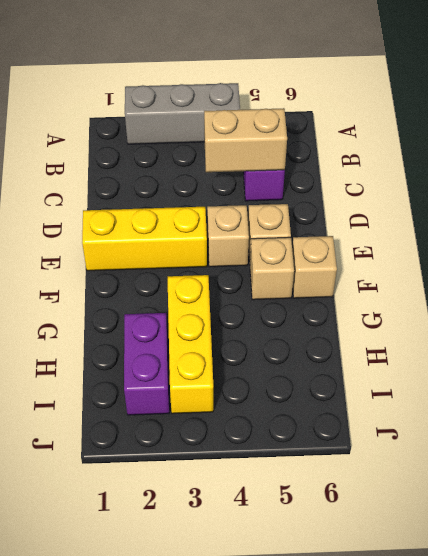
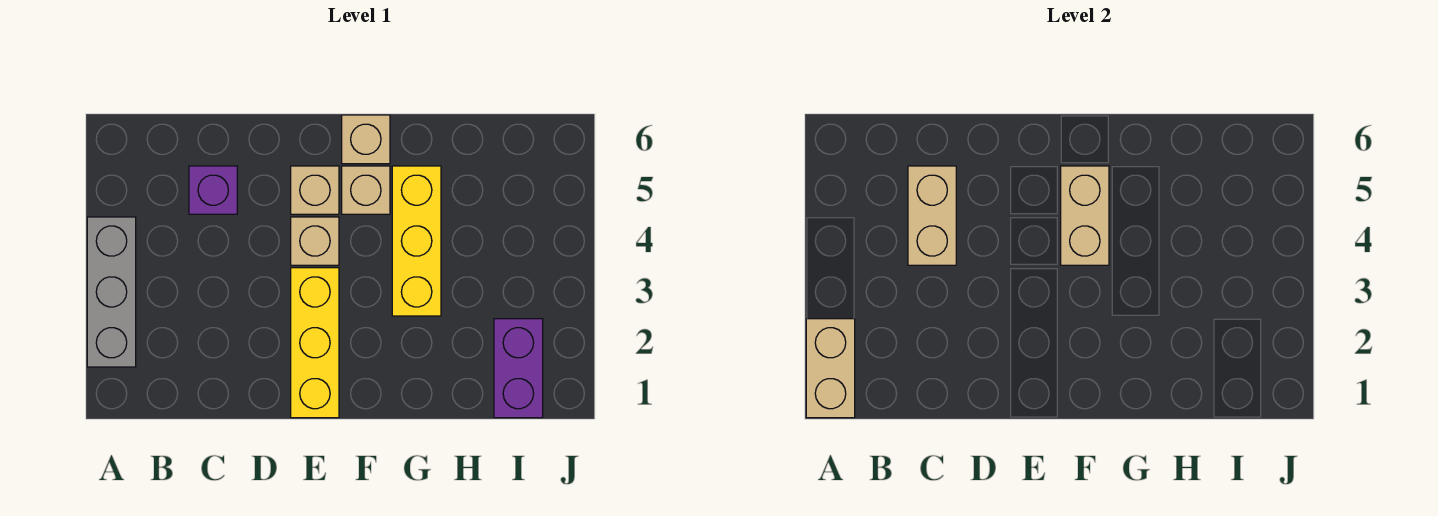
none -> tan brick A1:A2 level 2
none -> tan brick F4:F5 level 2
yellow brick G3:I3 level 1 -> yellow brick G3:G5 level 1
purple brick H2:I2 level 1 -> purple brick I1:I2 level 1

